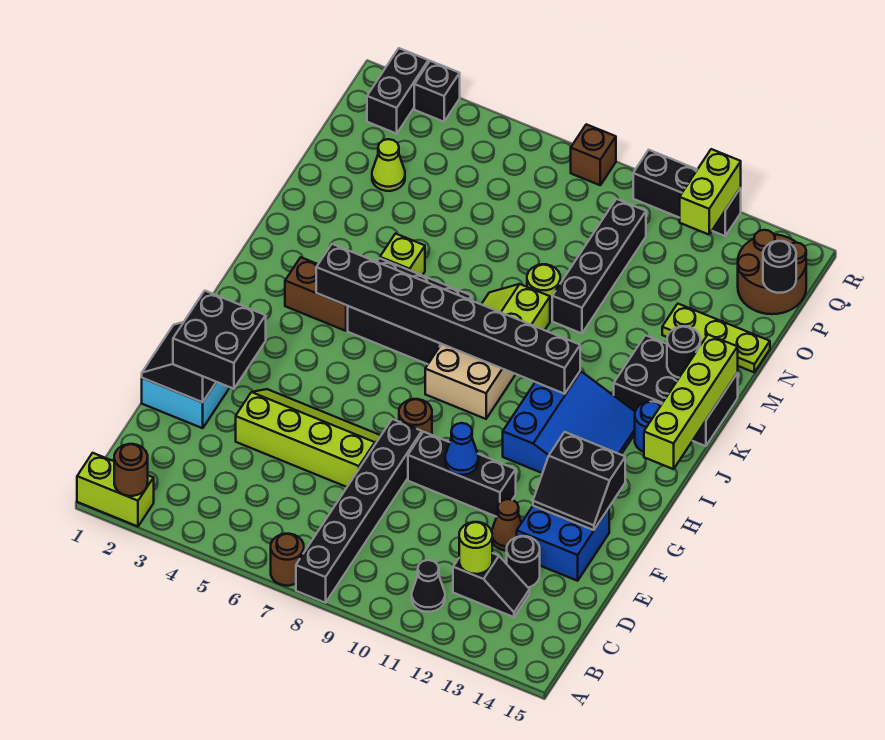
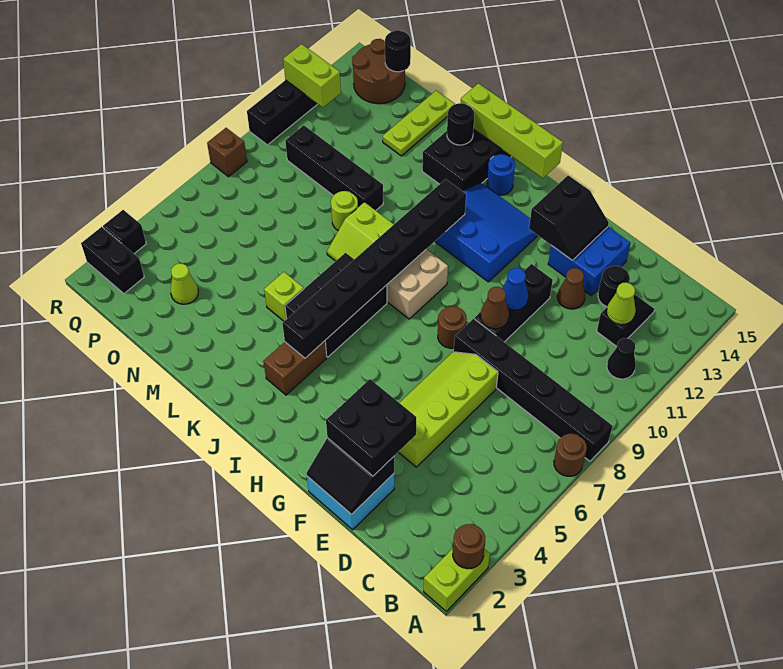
lime round brick C12 level 2 -> lime cone C12 level 2
none -> brown cone F9 level 2

